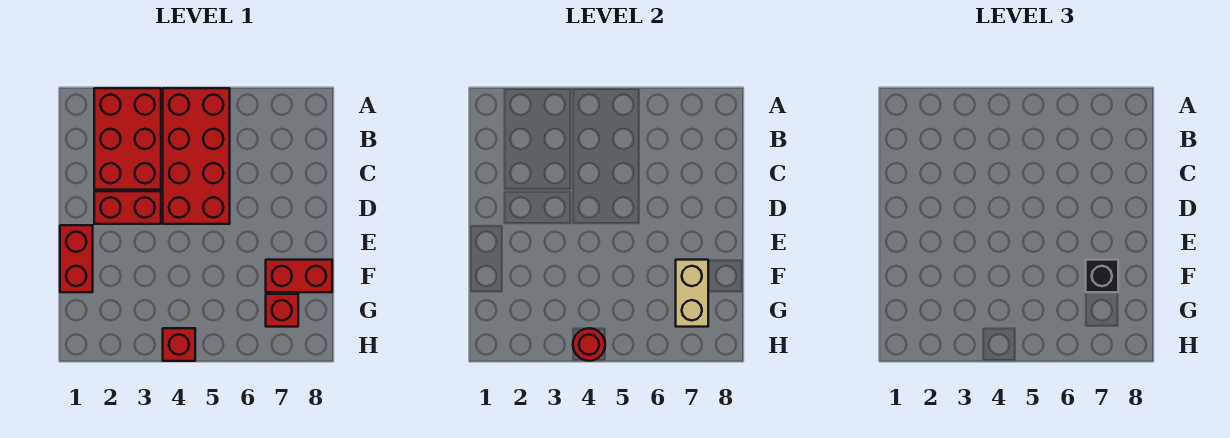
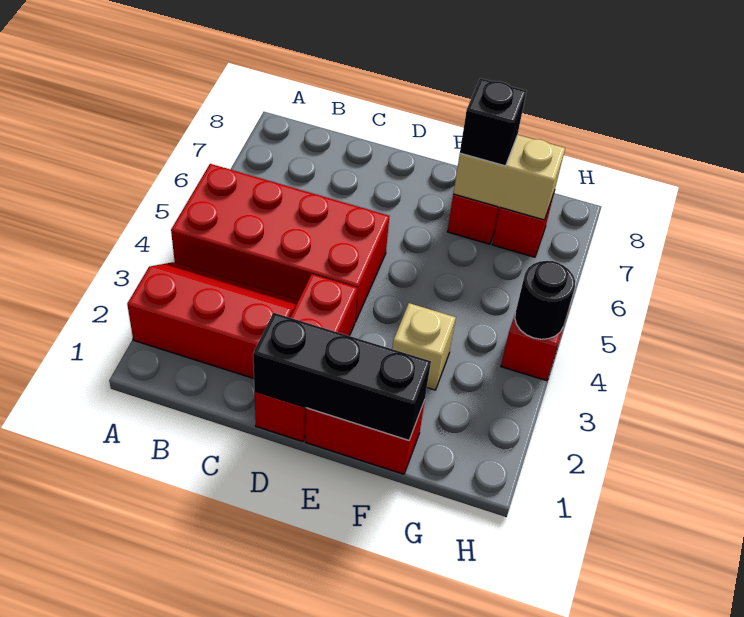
red brick A2:C3 level 1 -> red slope A2:C3 level 1 top 2
none -> black brick D1:F1 level 2
red brick D2:D3 level 1 -> red brick D1:D3 level 1
none -> tan brick F3 level 1
red round brick H4 level 2 -> black round brick H4 level 2

